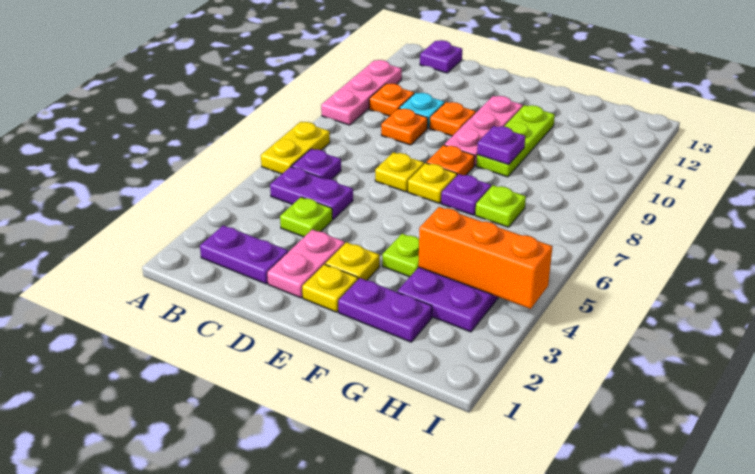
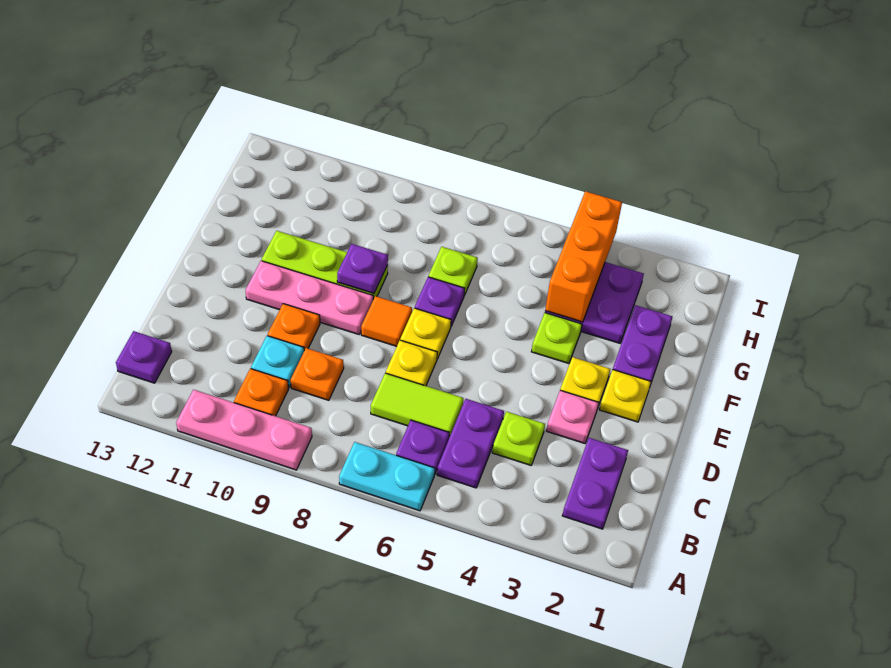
yellow plate A6:A7 level 1 -> cyan plate A6:A7 level 1
none -> lime tile C6:C7 level 1
pink plate D2:D3 level 1 -> pink plate D3 level 1
orange plate E8 level 1 -> orange tile E8 level 1

